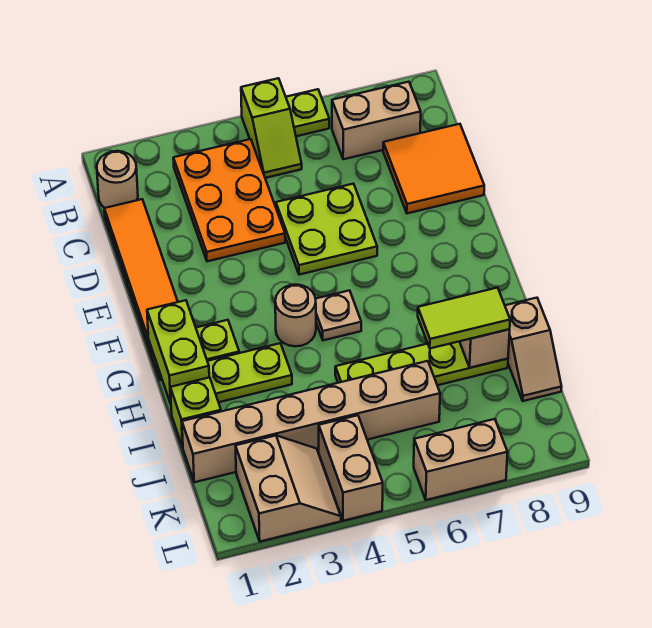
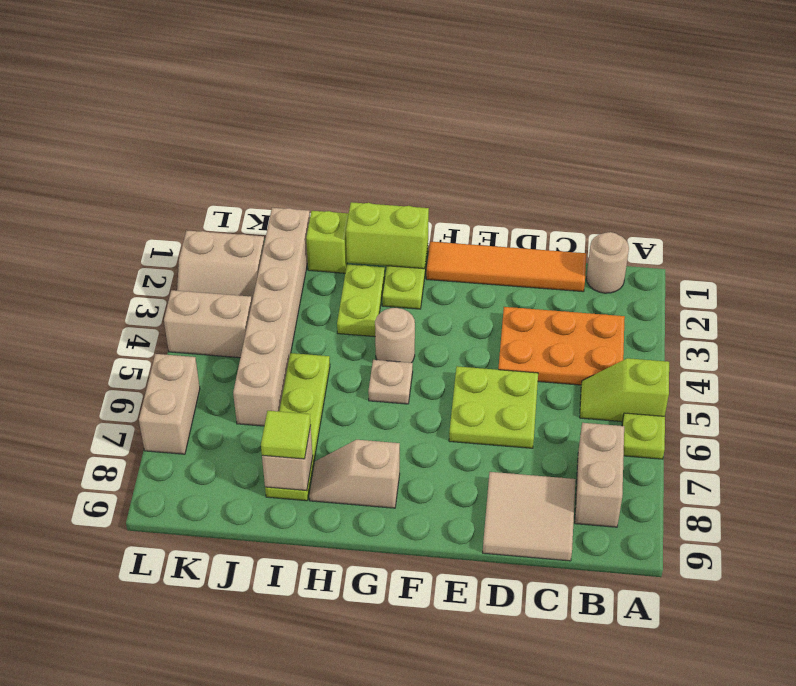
orange tile C8:D9 level 1 -> tan tile C8:D9 level 1
lime tile I7:I8 level 3 -> lime tile I8 level 3
tan slope I9:J9 level 1 top I -> tan slope G8:H8 level 1 top G

